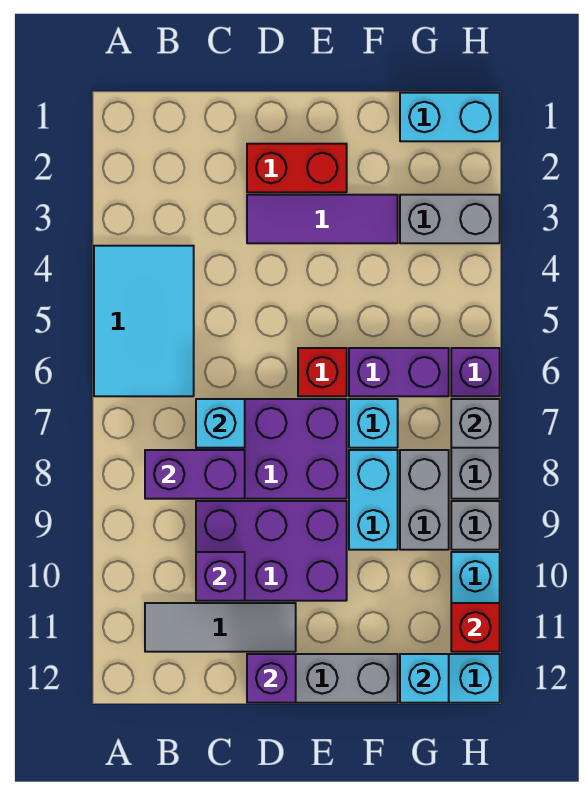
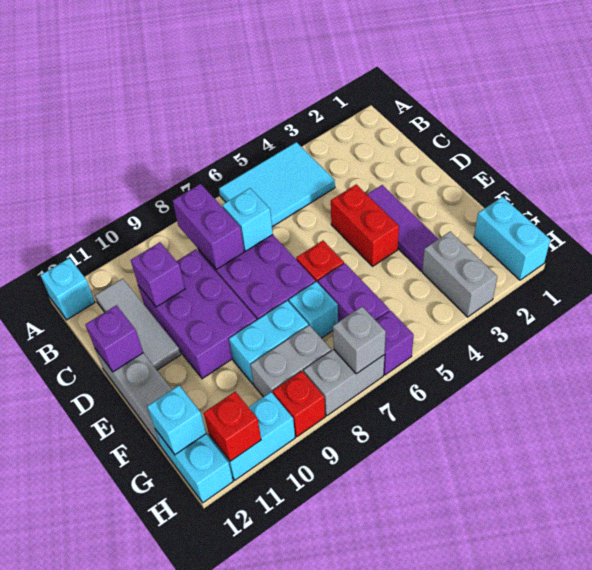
none -> cyan brick A12 level 1
red brick D2:E2 level 1 -> red brick D4:E4 level 1
grey brick H9 level 1 -> red brick H9 level 1

